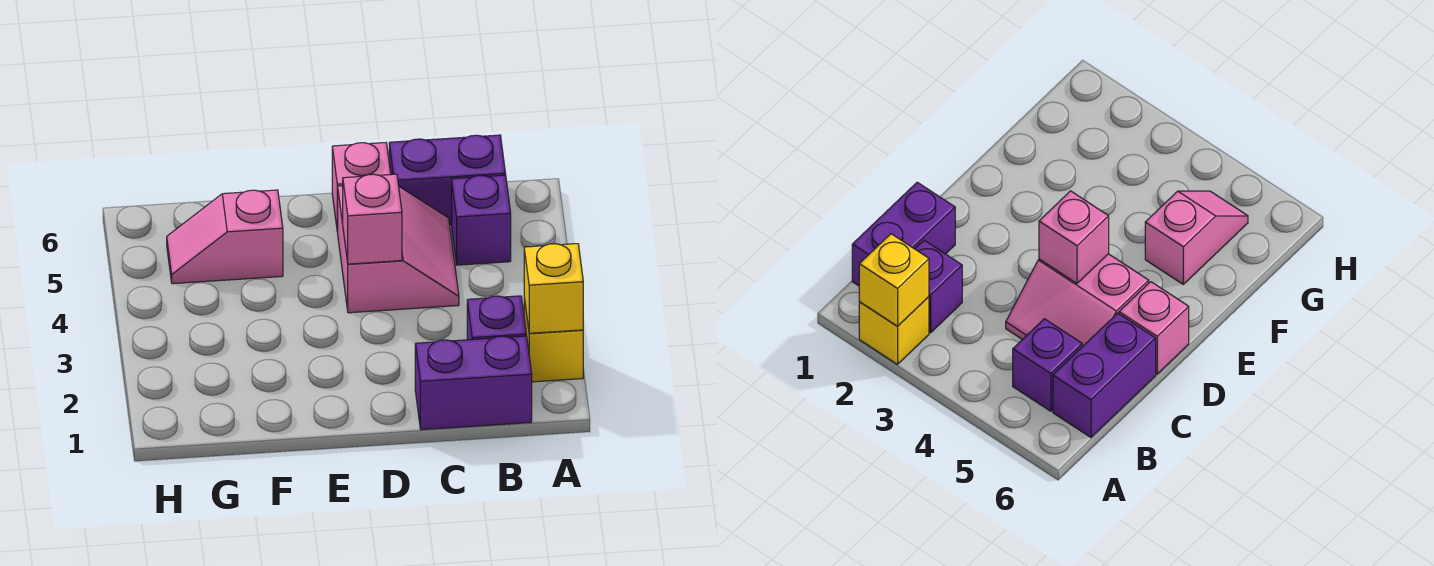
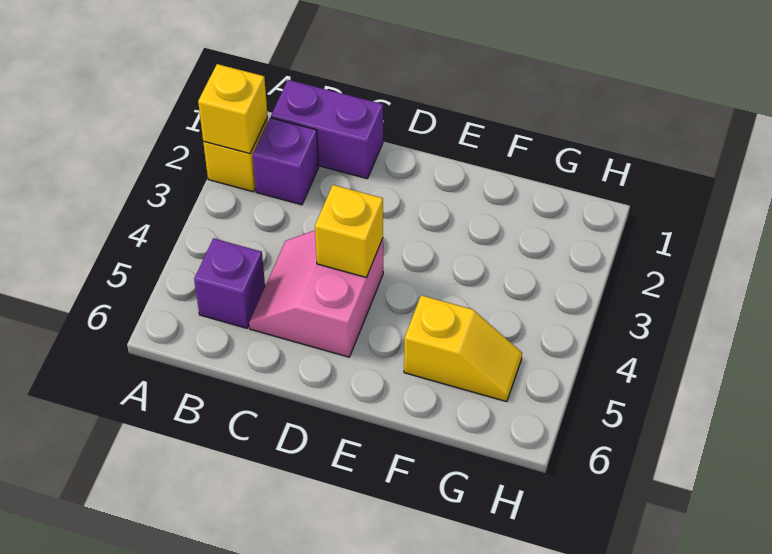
purple brick B6:C6 level 1 -> none
pink brick D4 level 2 -> yellow brick D4 level 2
pink brick D6 level 1 -> none
pink slope F5:G5 level 1 top F -> yellow slope F5:G5 level 1 top F

